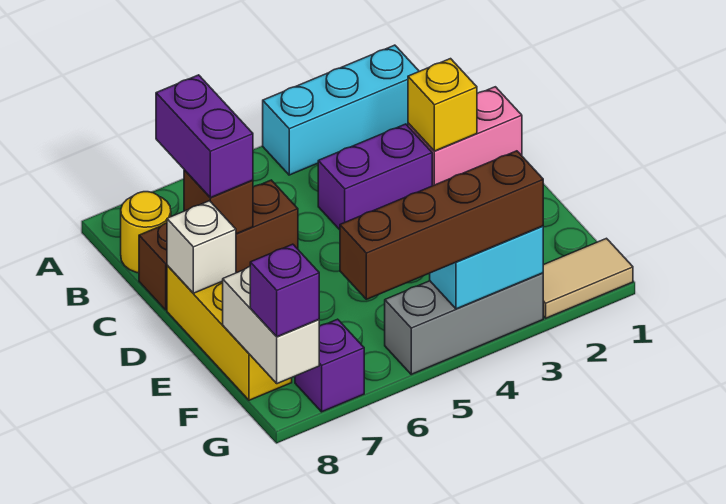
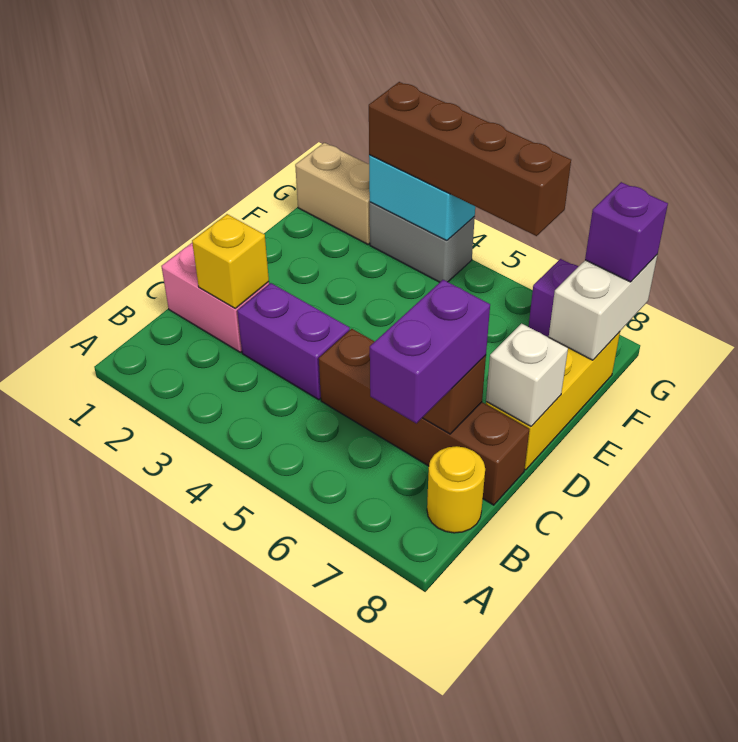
cyan brick A2:A4 level 1 -> none
brown brick C6:C8 level 1 -> brown brick C5:C8 level 1
tan tile G1:G2 level 1 -> tan brick G1:G2 level 1
grey brick G3:G5 level 1 -> grey brick G3:G4 level 1

